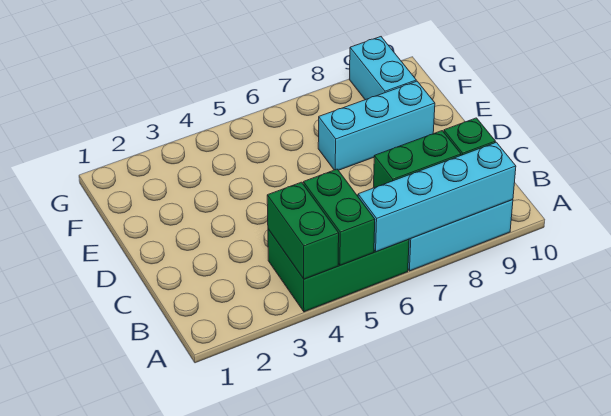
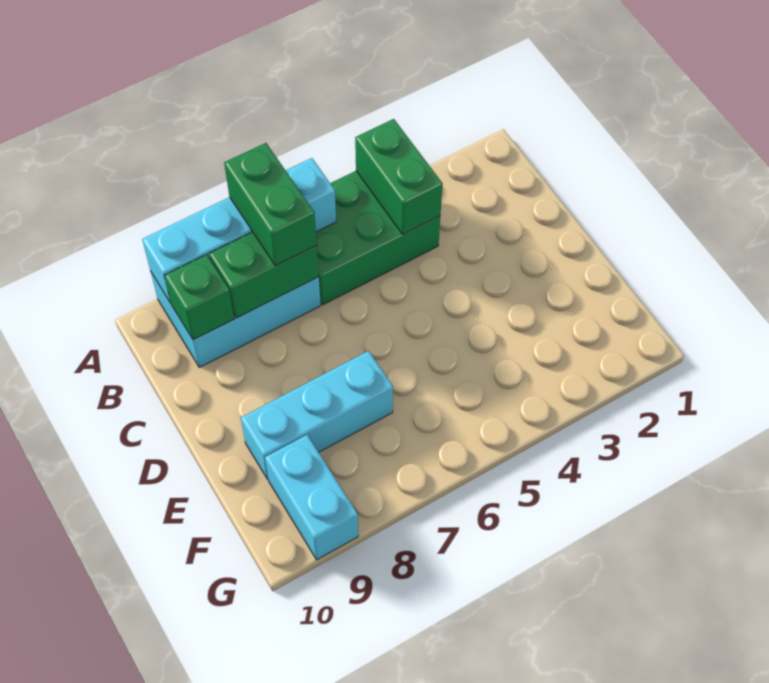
green brick A5:B5 level 2 -> green brick A7:B7 level 3

